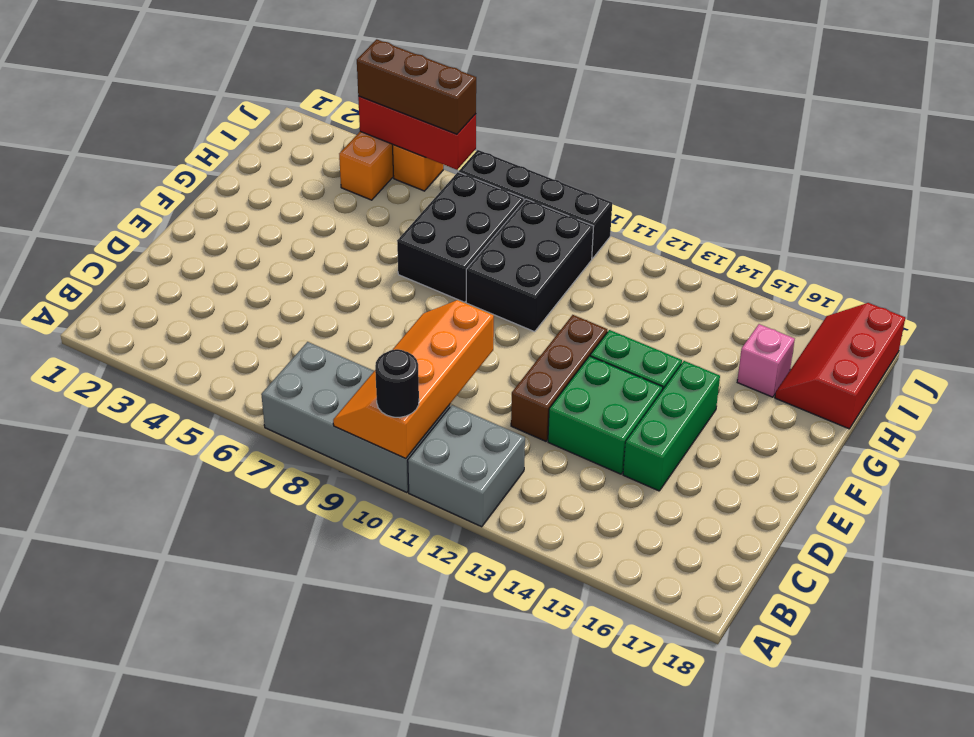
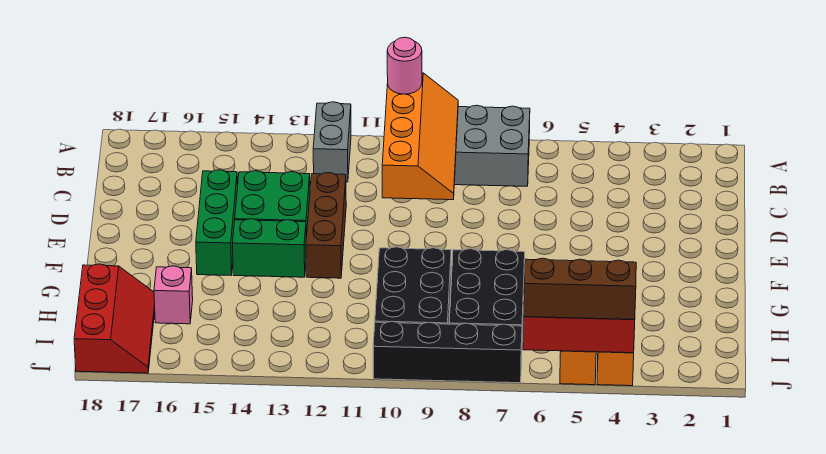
black round brick A10 level 3 -> pink round brick A10 level 3
grey brick A11:B12 level 1 -> grey brick A12:B12 level 1

